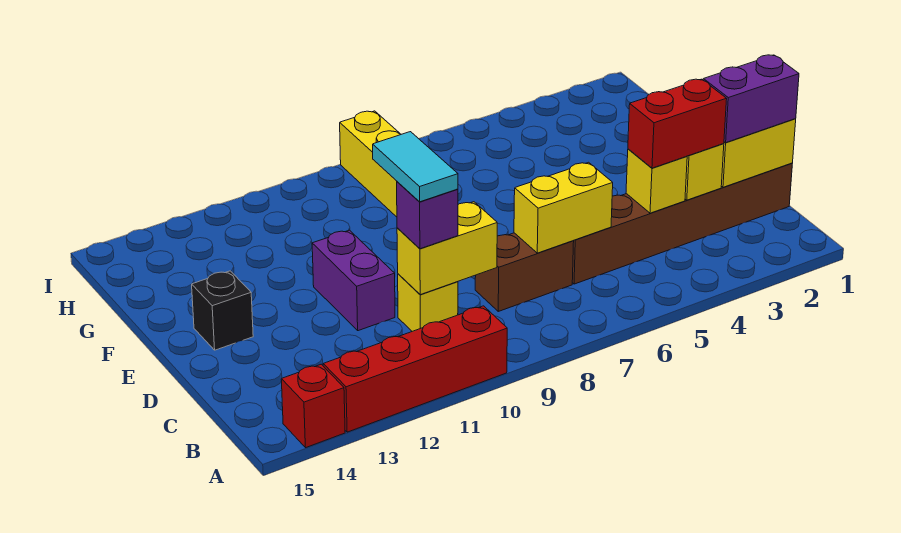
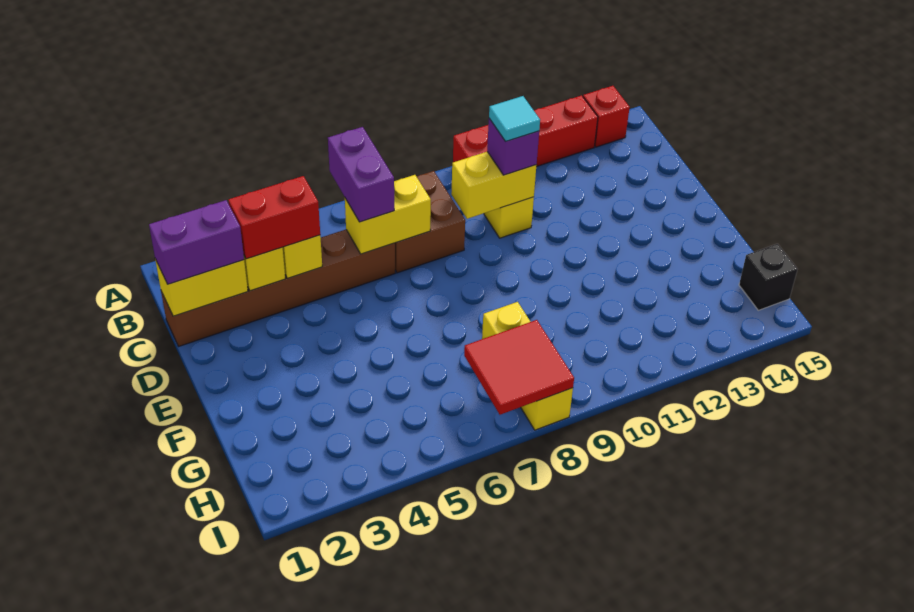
brown brick C7:C8 level 1 -> brown brick B7:C8 level 1
cyan tile C10:D10 level 4 -> cyan tile C10 level 4
purple brick D11:E11 level 1 -> purple brick B6:C6 level 3
black brick E14 level 1 -> black brick H15 level 1
none -> red tile H7:I8 level 2

